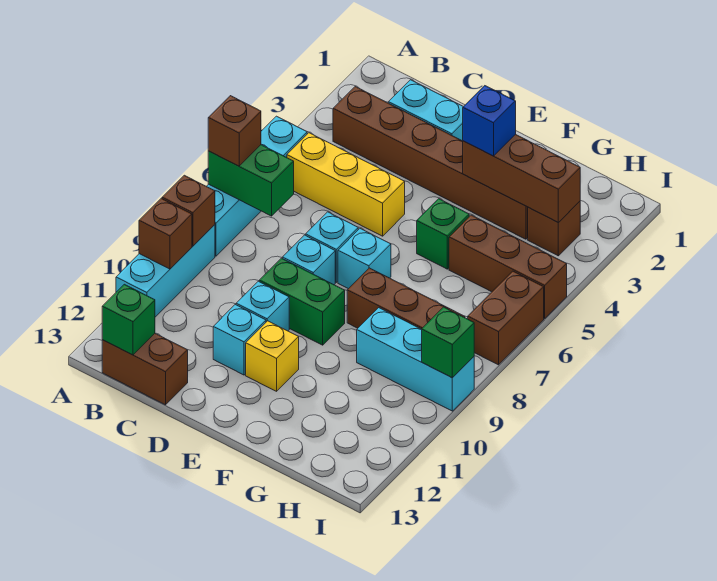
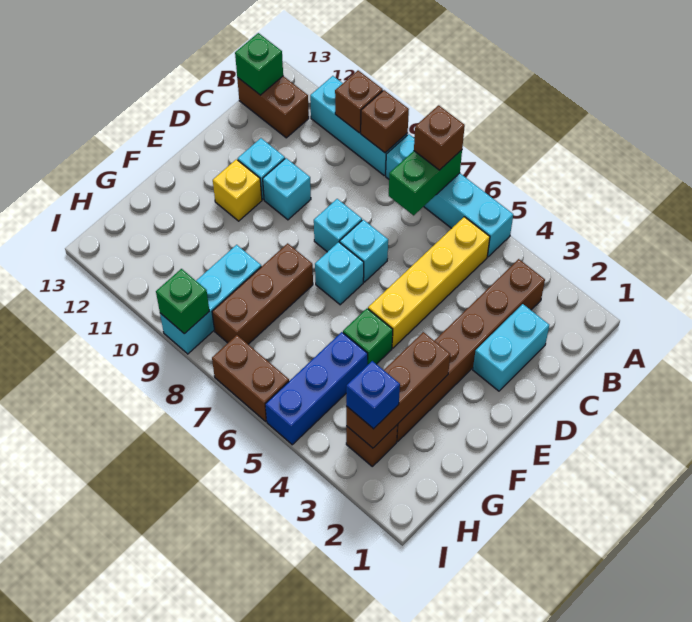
yellow brick B5:D5 level 1 -> yellow brick B5:E5 level 1
brown brick B13:C13 level 1 -> brown brick B12:B13 level 1
green brick D9:E9 level 1 -> none
blue brick F3 level 3 -> blue brick H3 level 3
brown brick G5:I5 level 1 -> blue brick G5:I5 level 1

